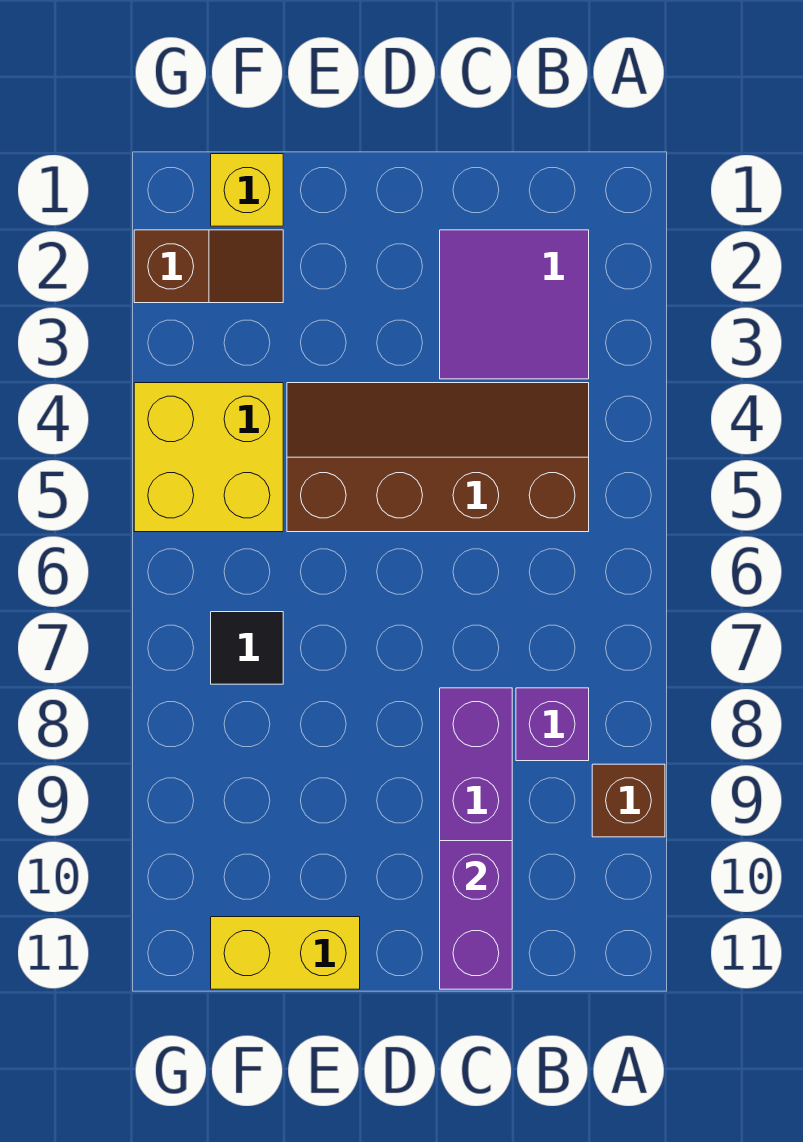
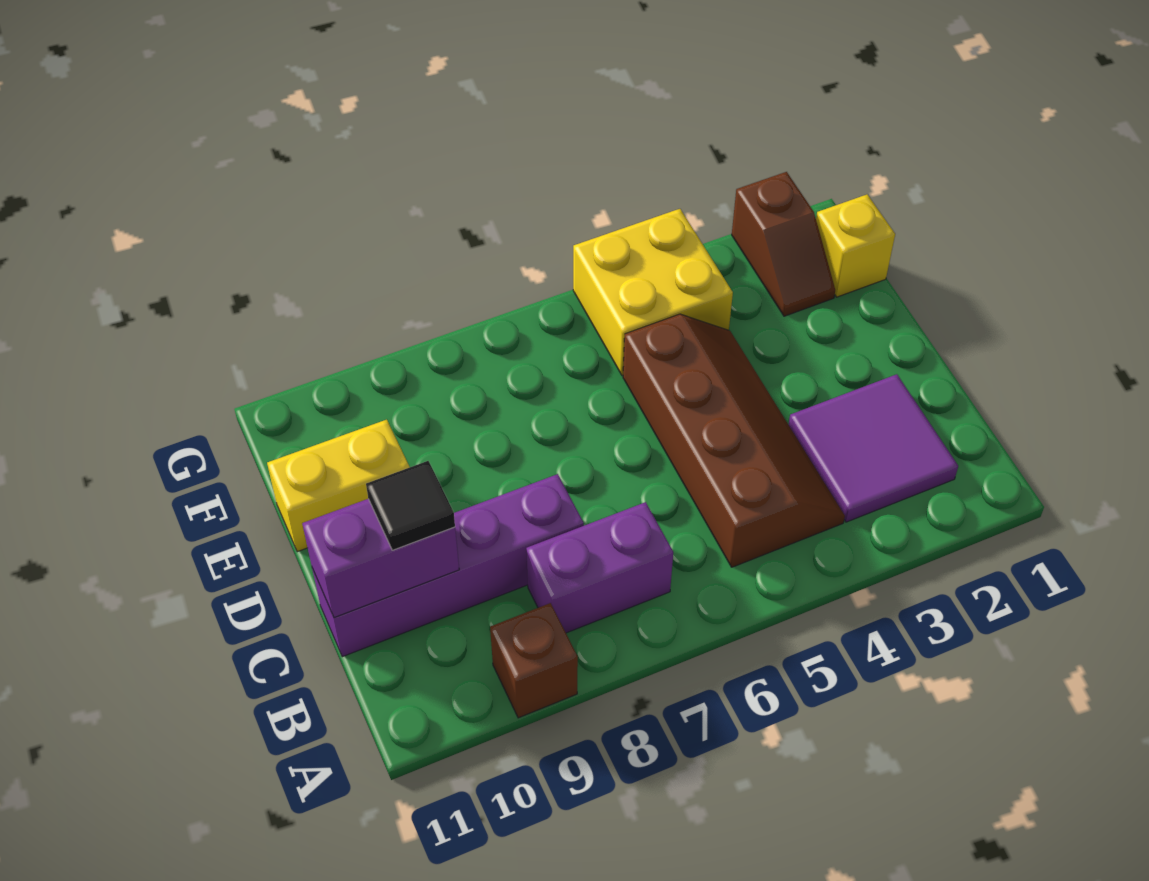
purple brick B8 level 1 -> purple brick B7:B8 level 1
yellow brick E11:F11 level 1 -> yellow brick E10:E11 level 1
black tile F7 level 1 -> black tile C10 level 3

